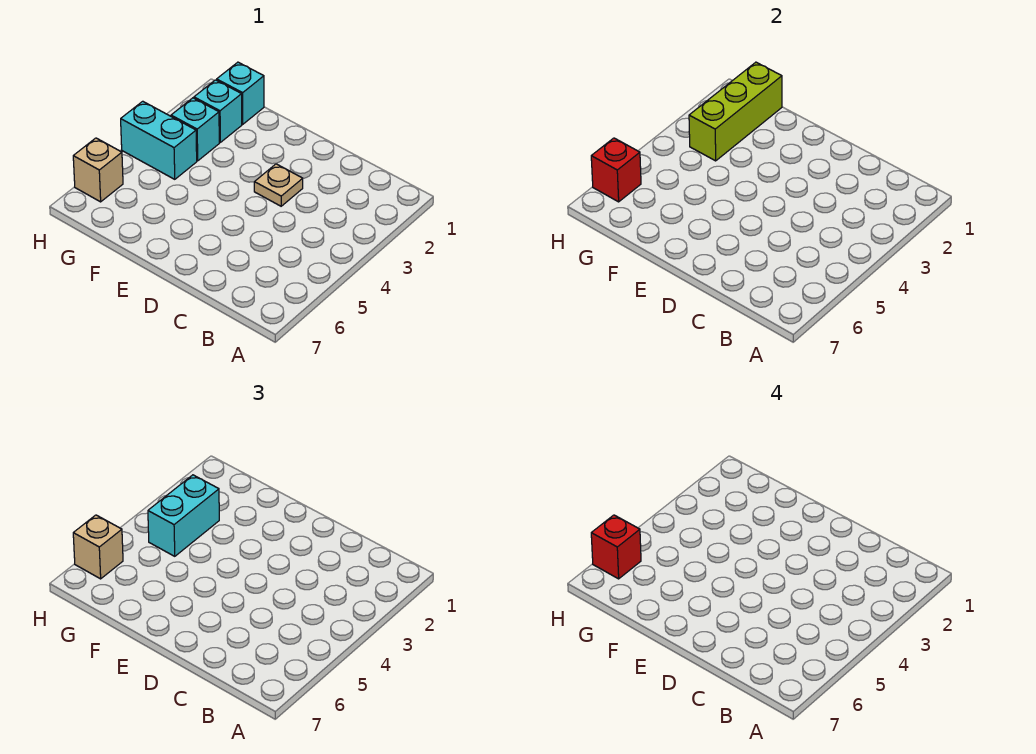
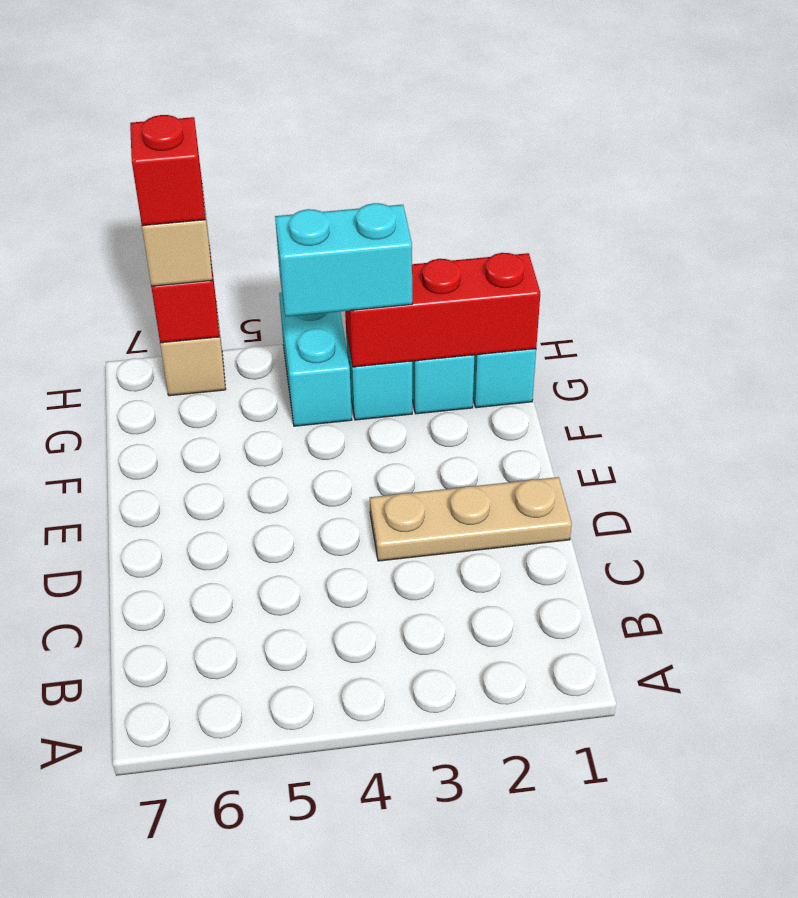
tan plate D3 level 1 -> tan plate D1:D3 level 1
lime brick G1:G3 level 2 -> red brick G1:G3 level 2

